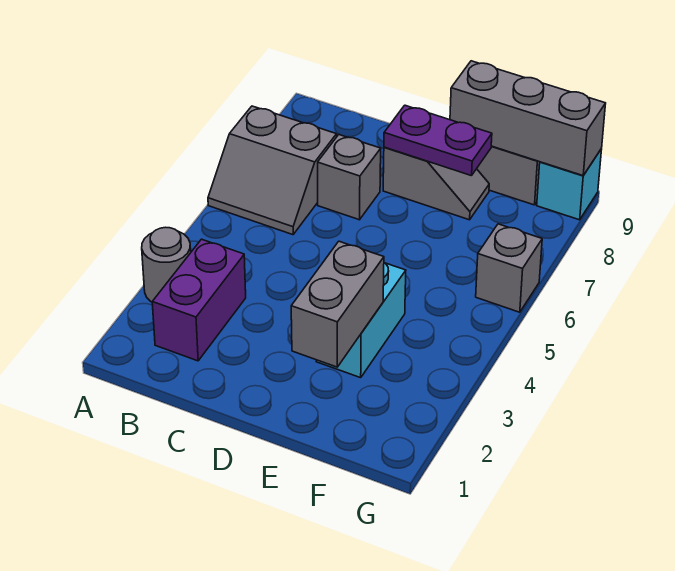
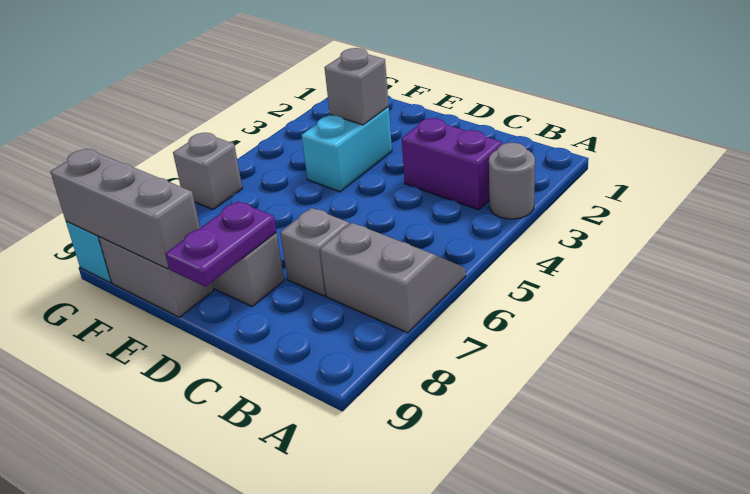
purple brick B2:B3 level 1 -> purple brick B3:C3 level 1
purple plate D8:E8 level 2 -> purple plate D8:D9 level 2
grey brick E2:E3 level 2 -> grey brick E3 level 2

